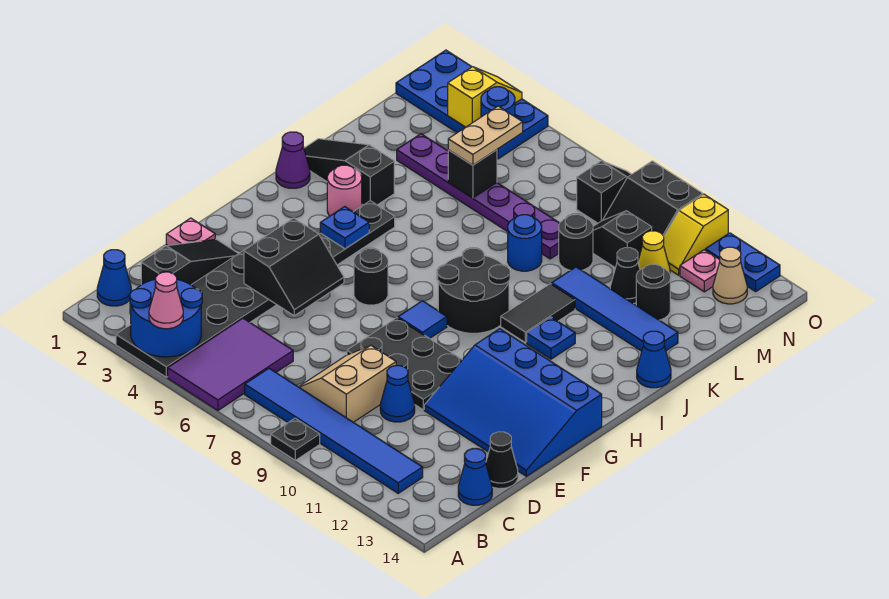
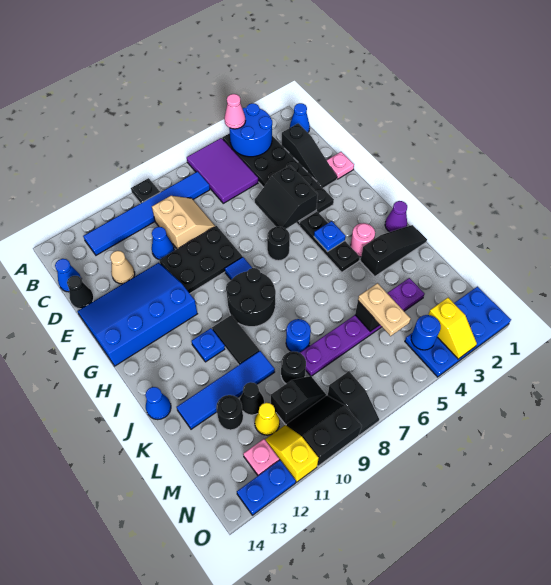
tan cone N13 level 1 -> tan cone D12 level 1

